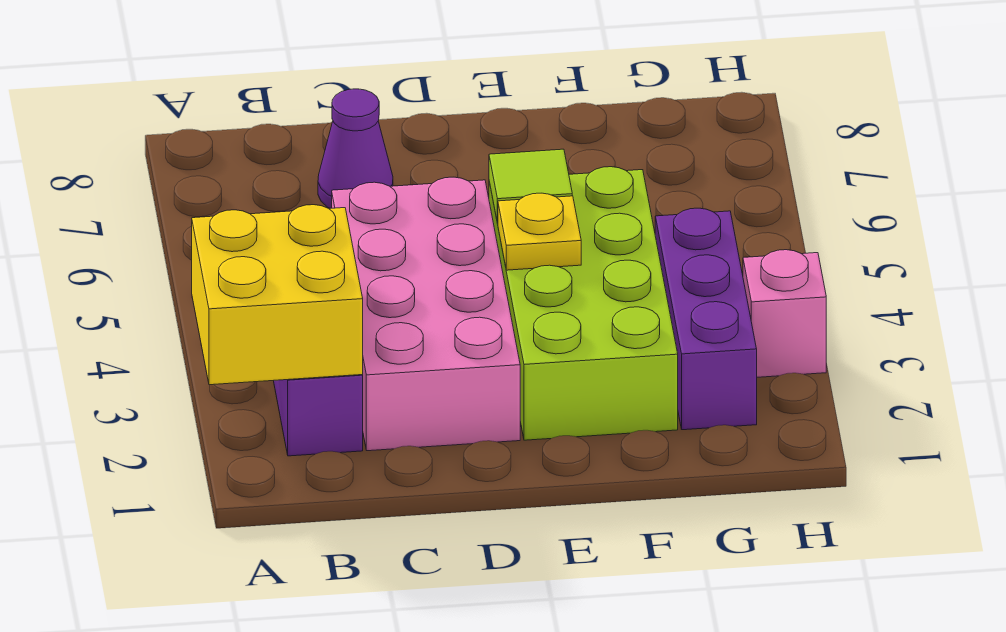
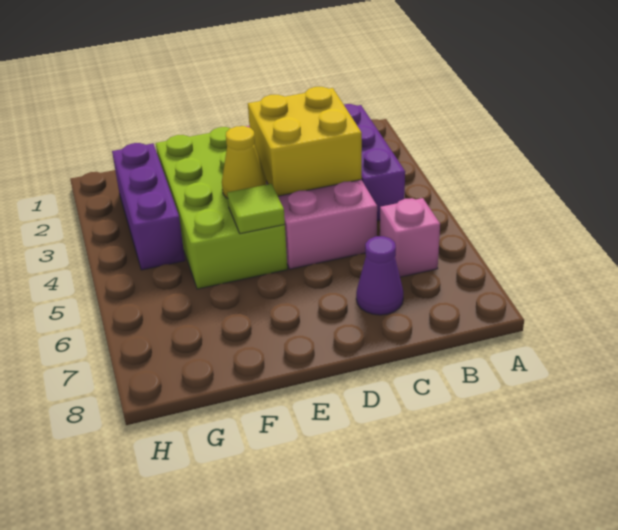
yellow brick A2:B3 level 2 -> yellow brick C3:D4 level 2
yellow plate E4 level 2 -> yellow cone E4 level 2
pink brick H3 level 1 -> pink brick B6 level 1

